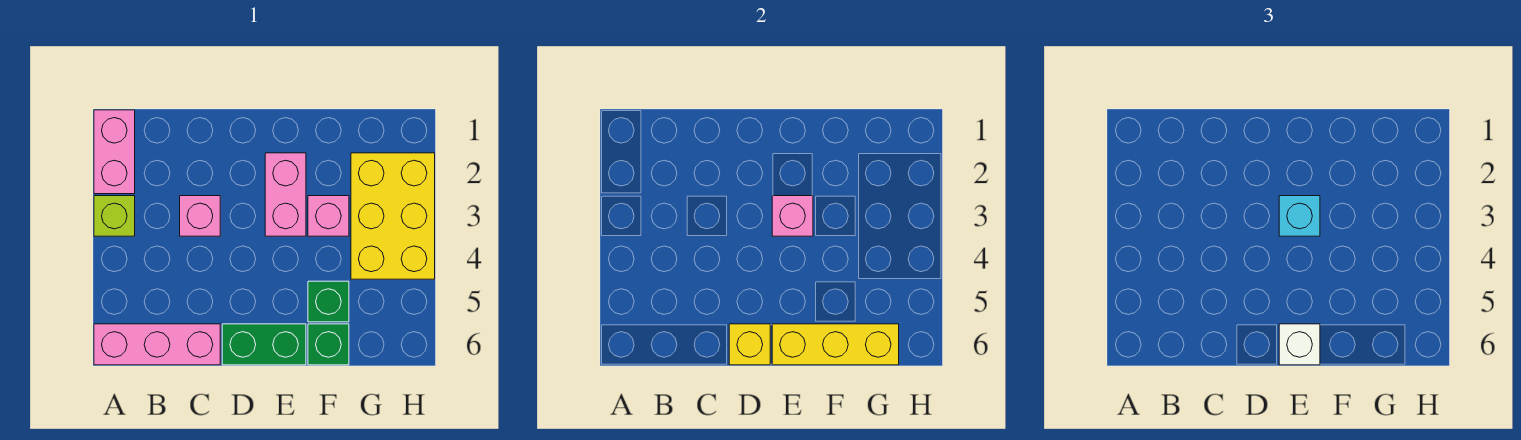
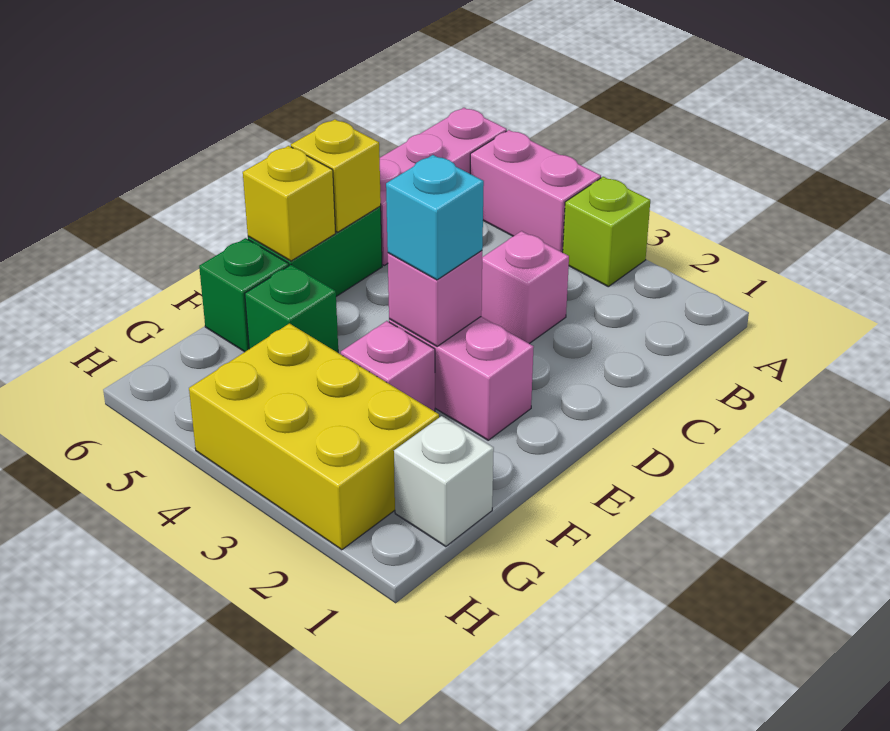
pink brick A1:A2 level 1 -> pink brick A4:A5 level 1
yellow brick E6:G6 level 2 -> yellow brick E6 level 2
white brick E6 level 3 -> white brick G1 level 1

